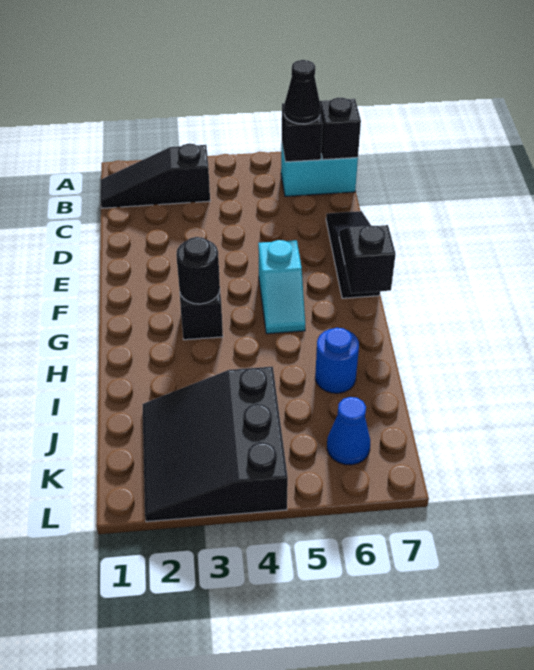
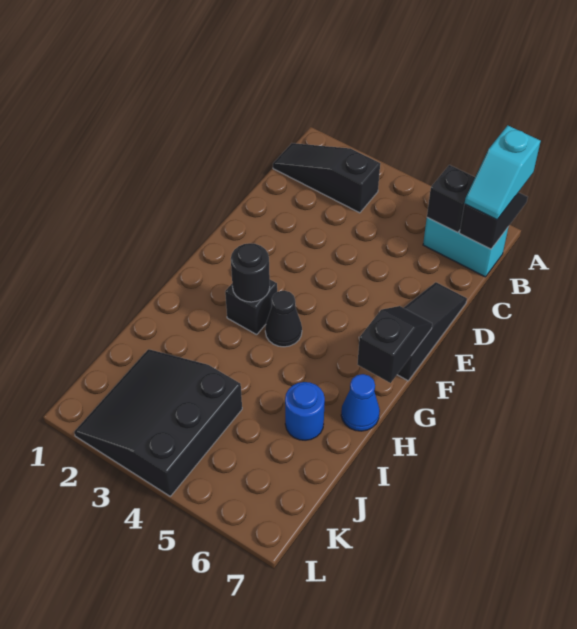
black cone B6 level 3 -> black cone G4 level 1
cyan slope F5:G5 level 1 top F -> cyan slope A7:B7 level 3 top A
blue cone K6 level 1 -> blue cone H7 level 1

